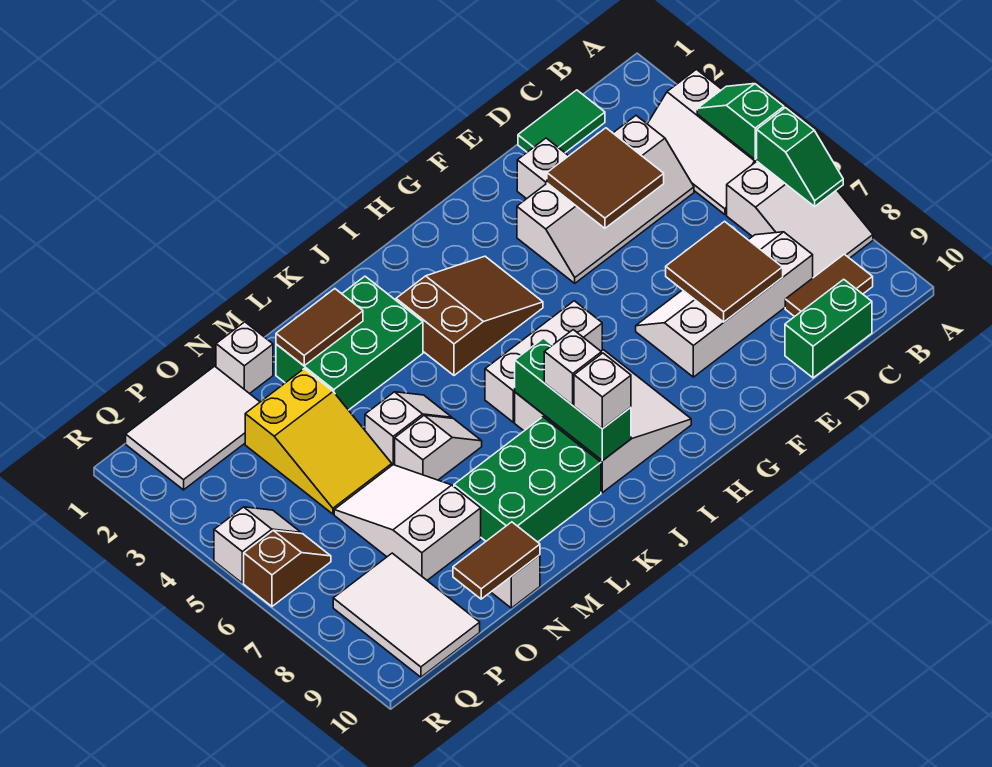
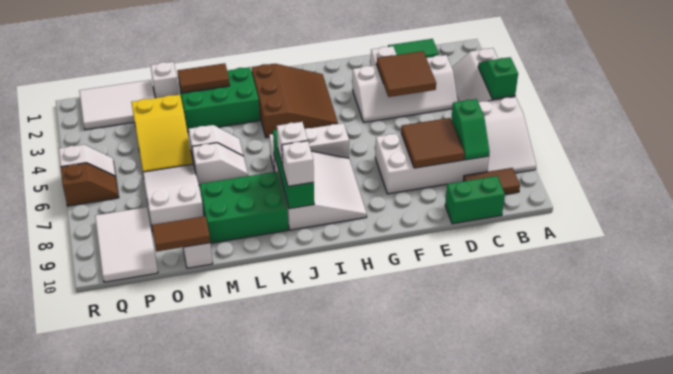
green slope A6:A7 level 2 top 6 -> green slope C7:C8 level 2 top 7
white slope C7:F8 level 1 top 8 -> white brick C7:F8 level 1
brown slope H3:J4 level 1 top J -> brown slope H2:J4 level 1 top J

